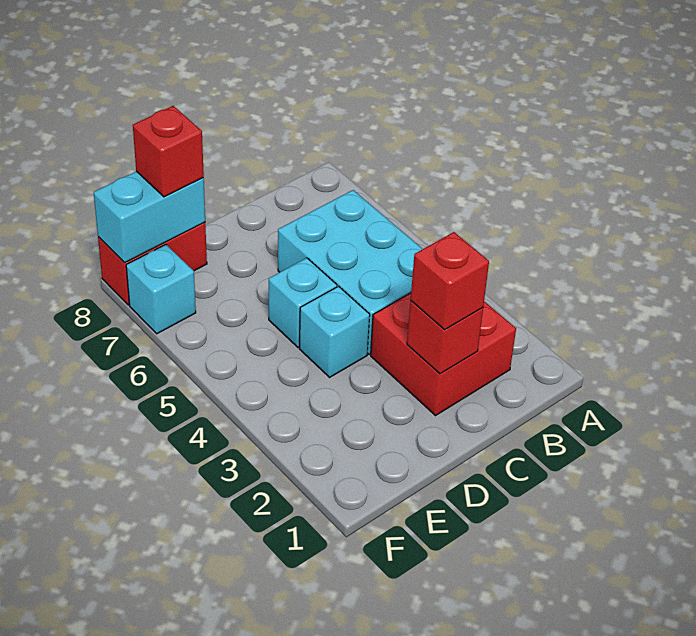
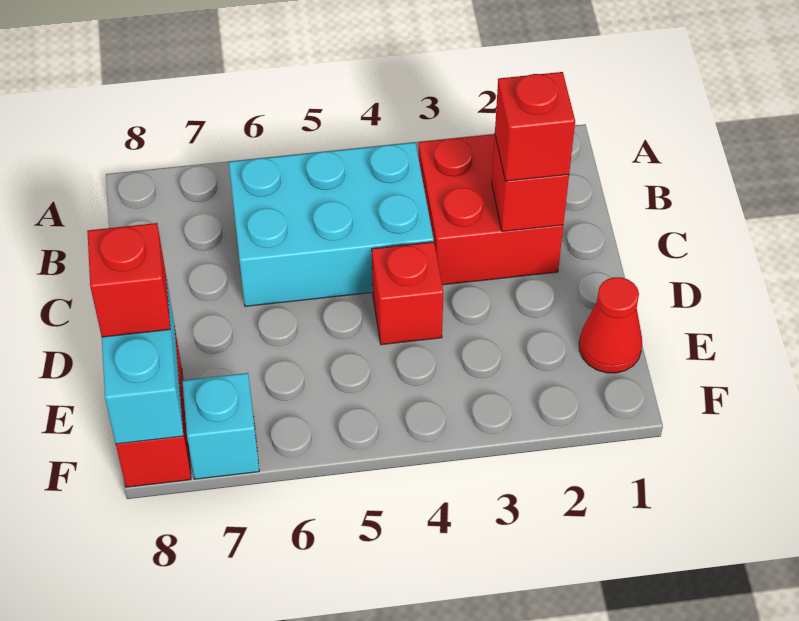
cyan brick D4 level 1 -> red brick D4 level 1
cyan brick D5 level 1 -> none
none -> red cone E1 level 1

